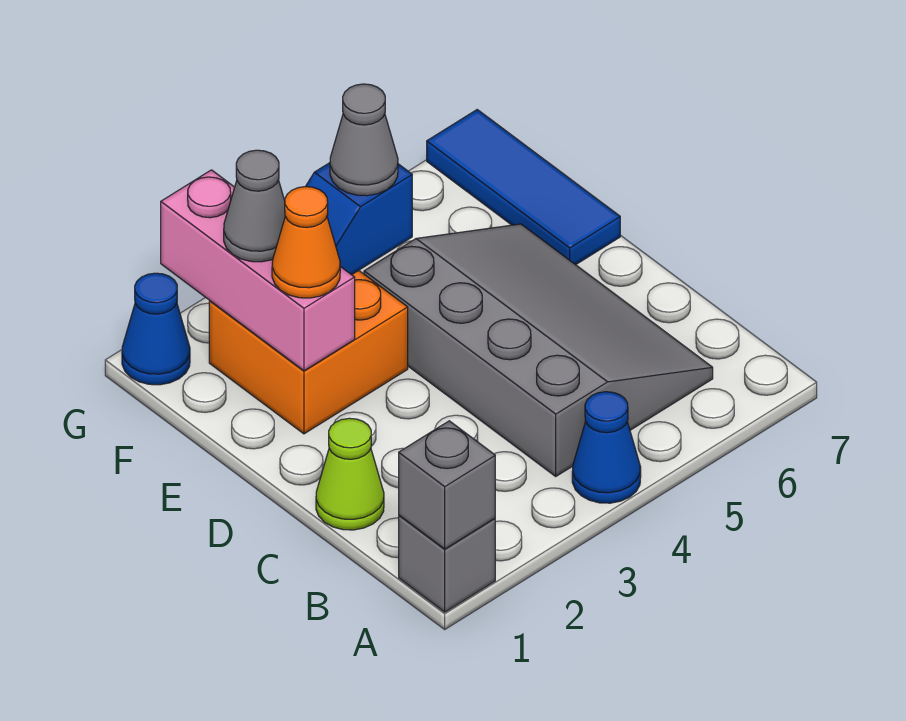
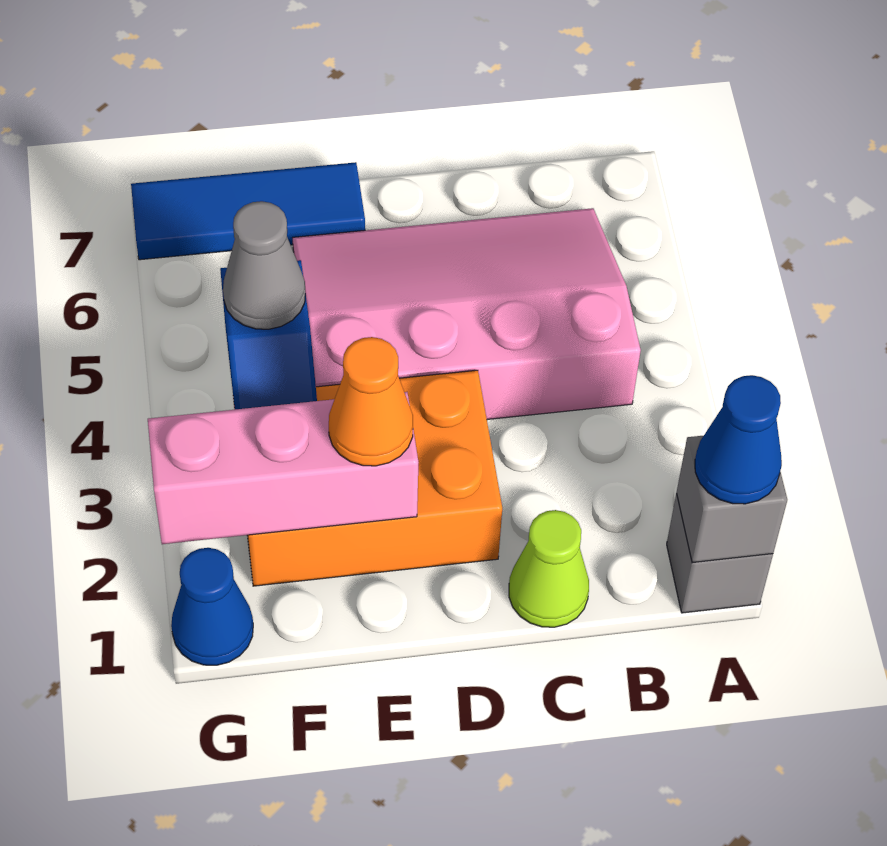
blue cone A4 level 1 -> blue cone A1 level 3
grey slope B4:E6 level 1 top 4 -> pink slope B4:E6 level 1 top 4
orange brick E2:F3 level 1 -> orange brick D2:F3 level 1
grey cone F2 level 3 -> none

